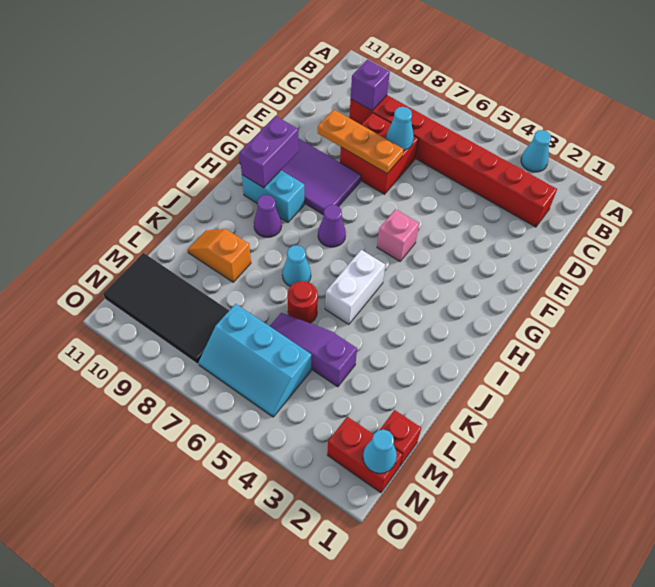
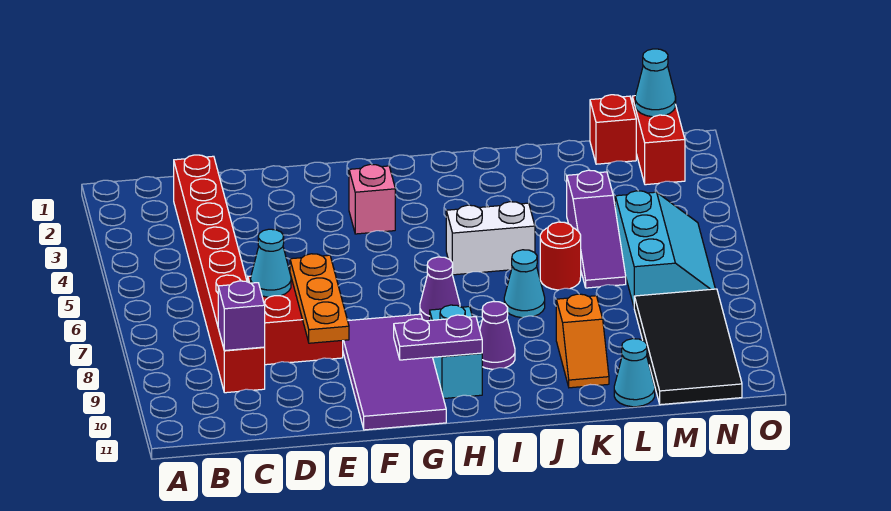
cyan cone A3 level 1 -> cyan cone L11 level 1
pink brick G5 level 1 -> pink brick G3 level 1
purple brick G10:H10 level 2 -> purple plate G10:H10 level 2

